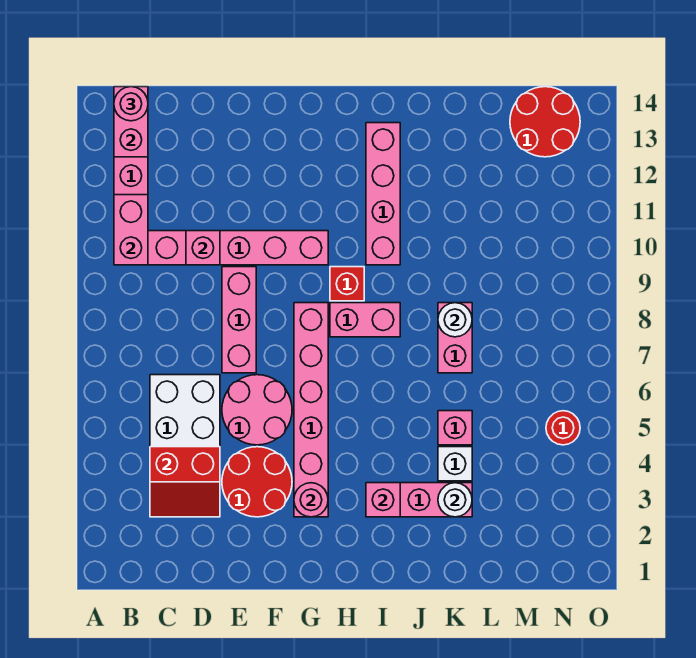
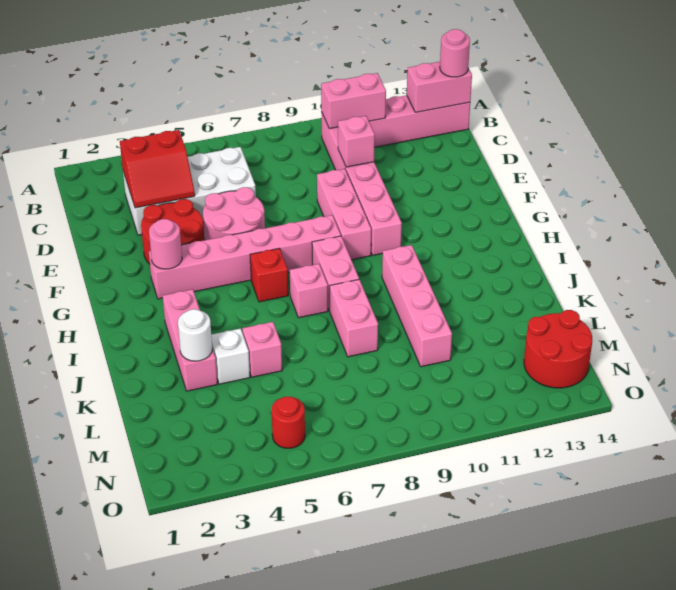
red slope C3:D4 level 2 top 4 -> red slope C3:D4 level 2 top C
pink brick E7:E9 level 1 -> pink brick E9:G9 level 1
red brick H9 level 1 -> red brick H6 level 1
pink brick I3 level 2 -> pink brick I7 level 1
pink brick I10:I13 level 1 -> pink brick I10:L10 level 1
pink brick K7:K8 level 1 -> pink brick J8:K8 level 1
white round brick K8 level 2 -> none

